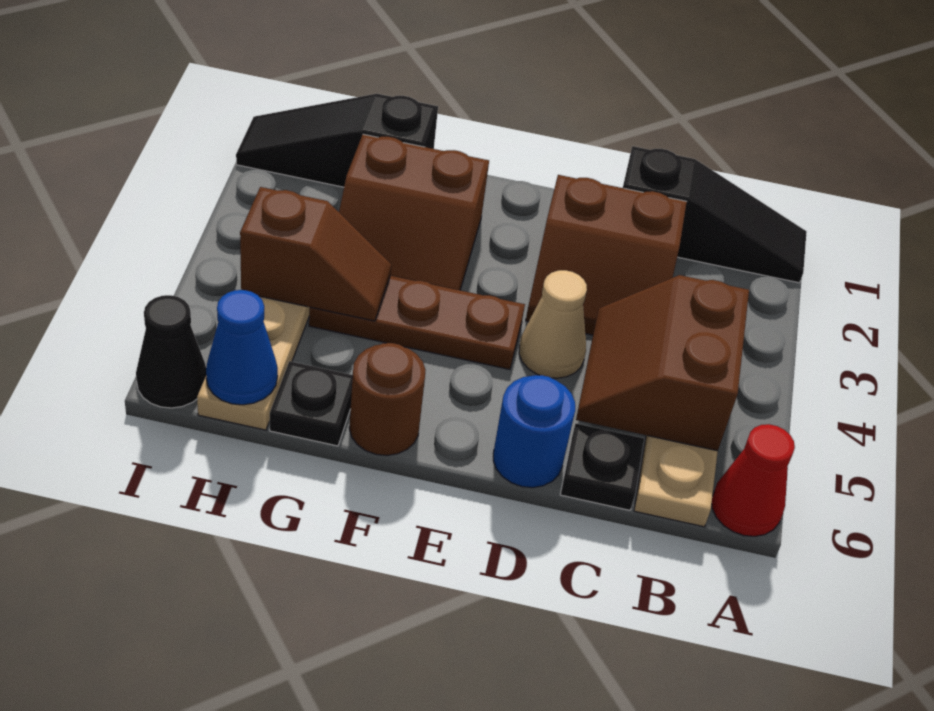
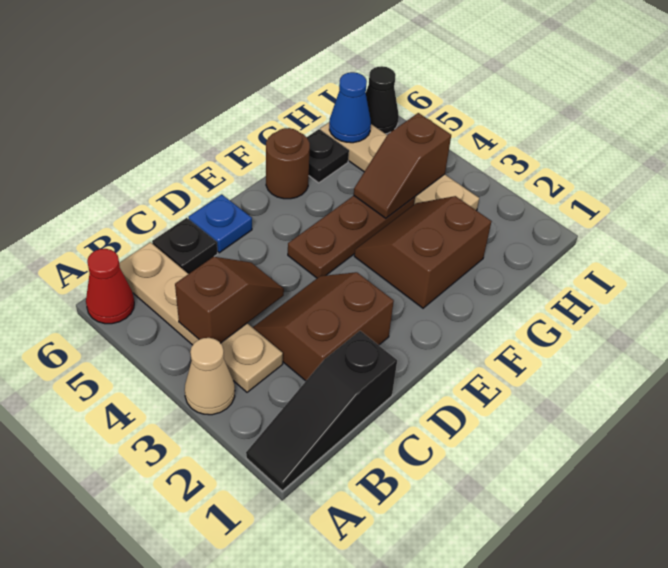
brown slope B4:C5 level 2 top B -> brown slope B4:C4 level 2 top B
tan cone D4 level 1 -> tan cone A3 level 1
blue round brick D6 level 1 -> blue plate D6 level 1
black slope G1:I1 level 1 top G -> none

